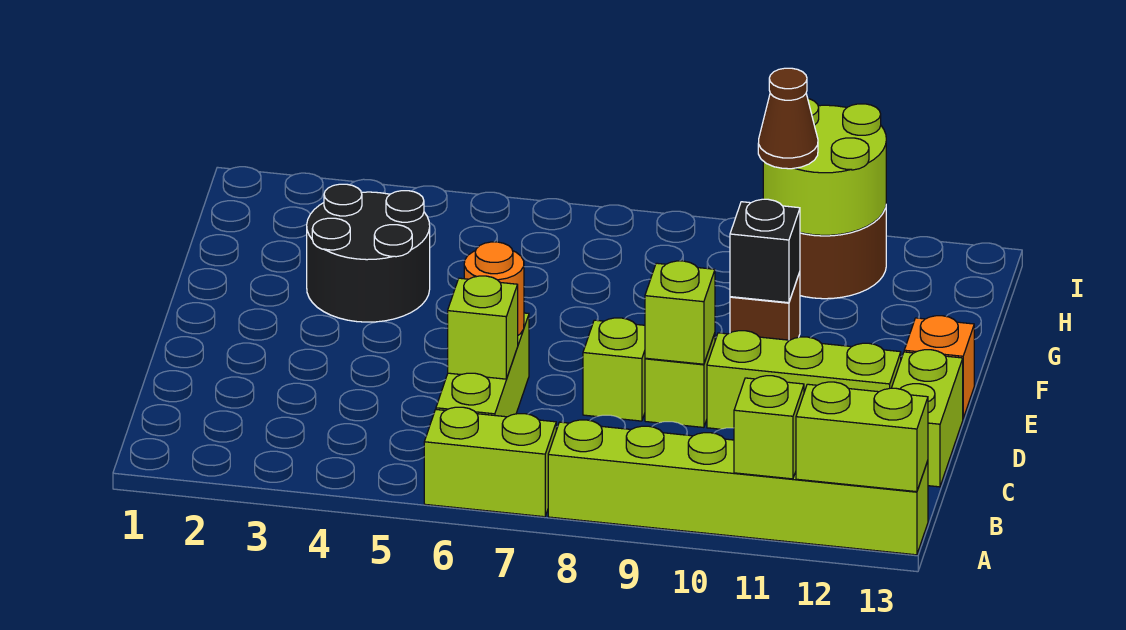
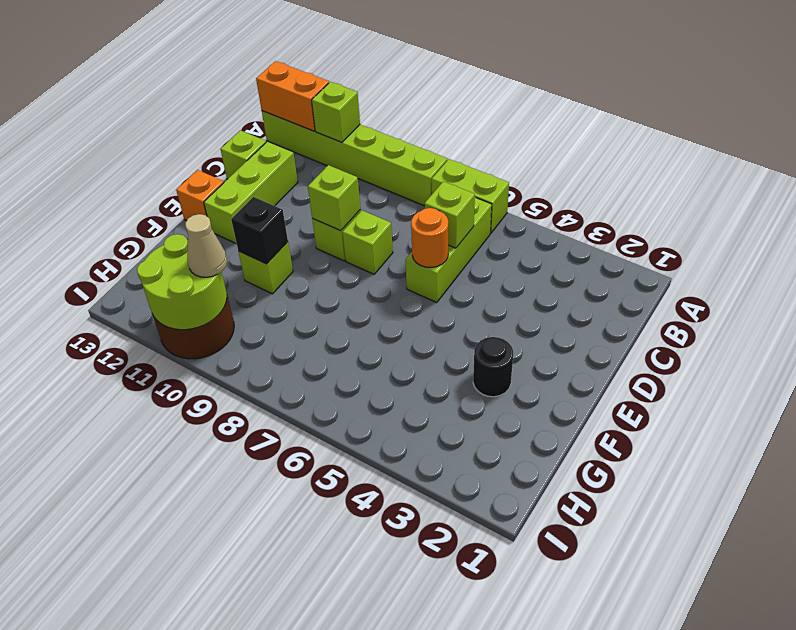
lime brick A12:A13 level 2 -> orange brick A12:A13 level 2
lime brick C13:D13 level 1 -> lime brick C13 level 1
lime brick D10:D12 level 1 -> lime brick C12:E12 level 1
black round brick F3:G4 level 1 -> black round brick F3 level 1
brown brick F10 level 1 -> lime brick F10 level 1
brown cone H10 level 3 -> tan cone H10 level 3

